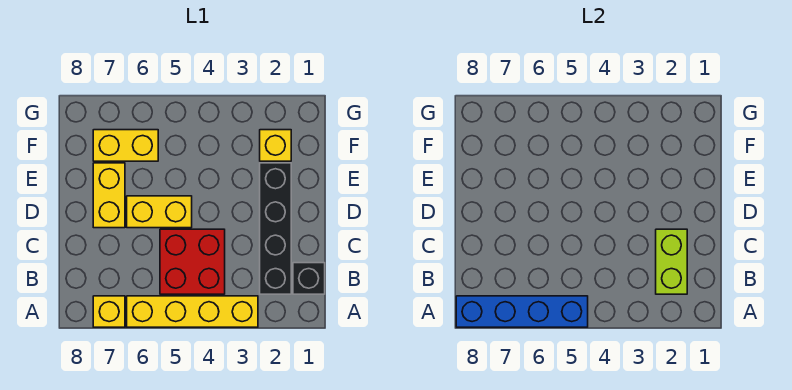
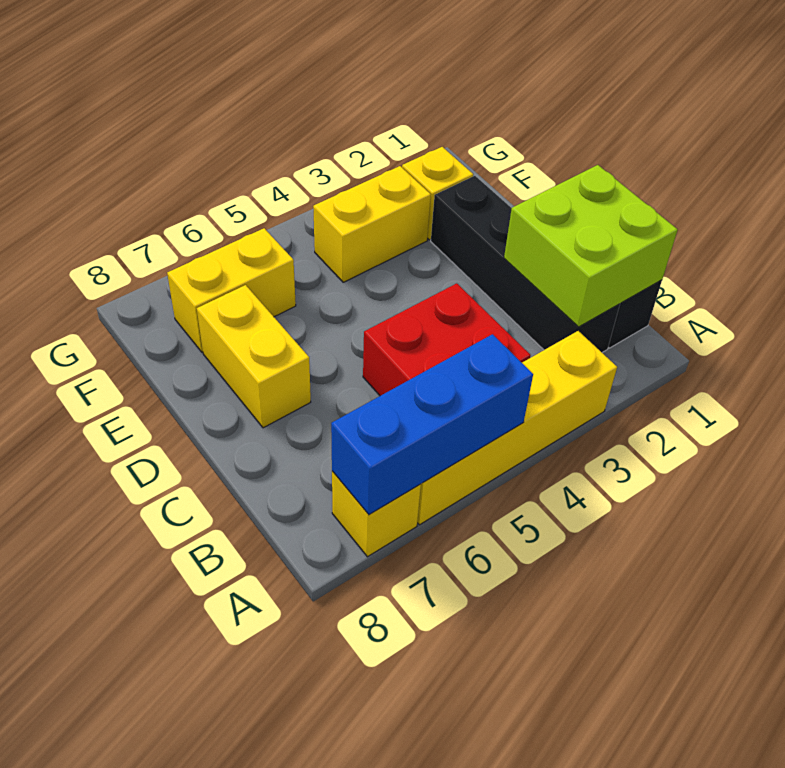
blue brick A5:A8 level 2 -> blue brick A5:A7 level 2
lime brick B2:C2 level 2 -> lime brick B1:C2 level 2
yellow brick D5:D6 level 1 -> yellow brick F3:F4 level 1

